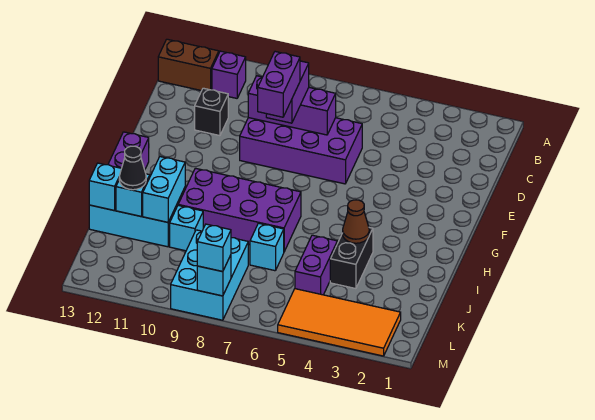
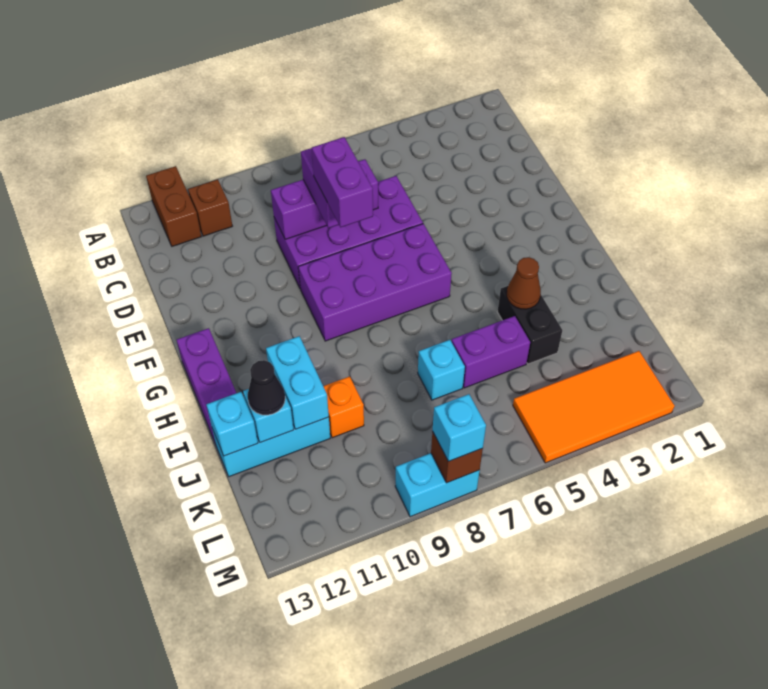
purple brick B11 level 1 -> brown brick B11 level 1
brown brick B12:B13 level 1 -> brown brick A12:B12 level 1
black brick D11 level 1 -> none
purple brick H7:I10 level 1 -> purple brick F6:G9 level 1
purple brick J5:K5 level 1 -> purple brick J5:J6 level 1
cyan brick J10 level 1 -> orange brick J10 level 1
cyan brick K8:M9 level 1 -> cyan brick M8:M9 level 1
cyan brick M8 level 2 -> brown brick M8 level 2

